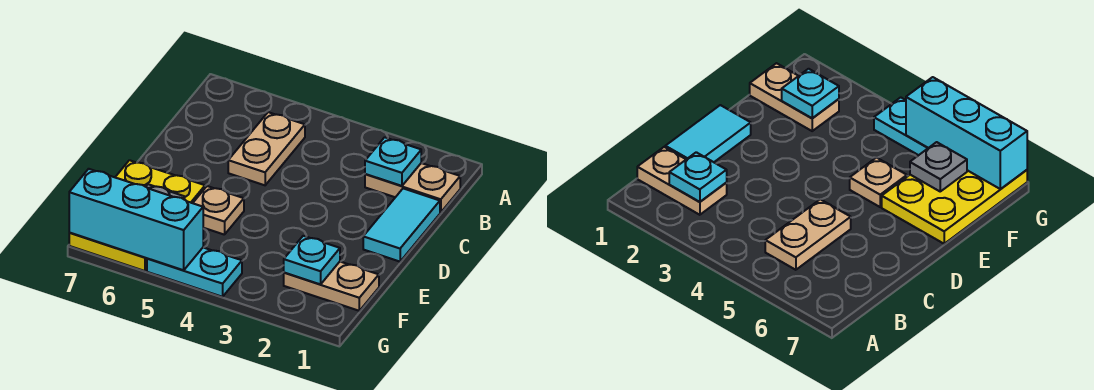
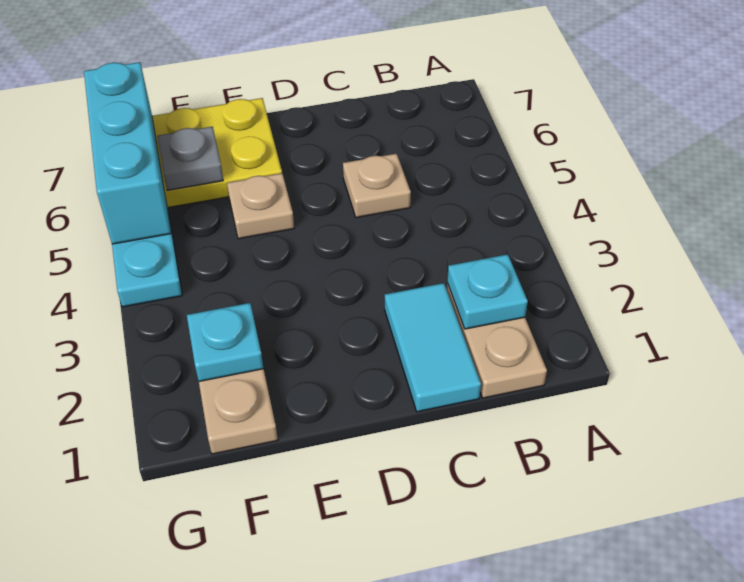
tan plate B5:C5 level 1 -> tan plate C5 level 1
cyan tile C1:D1 level 1 -> cyan tile C1:C2 level 1

